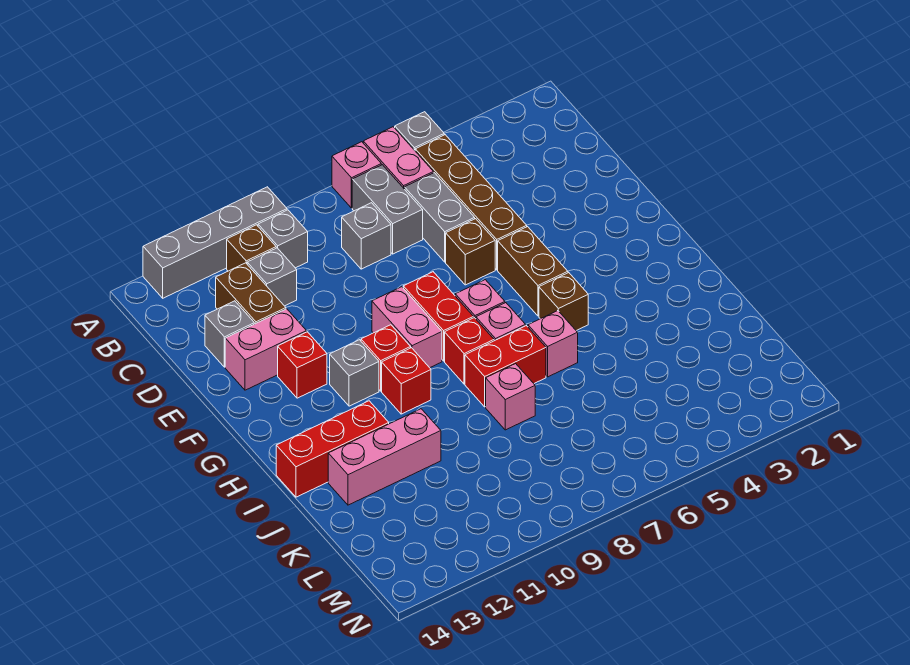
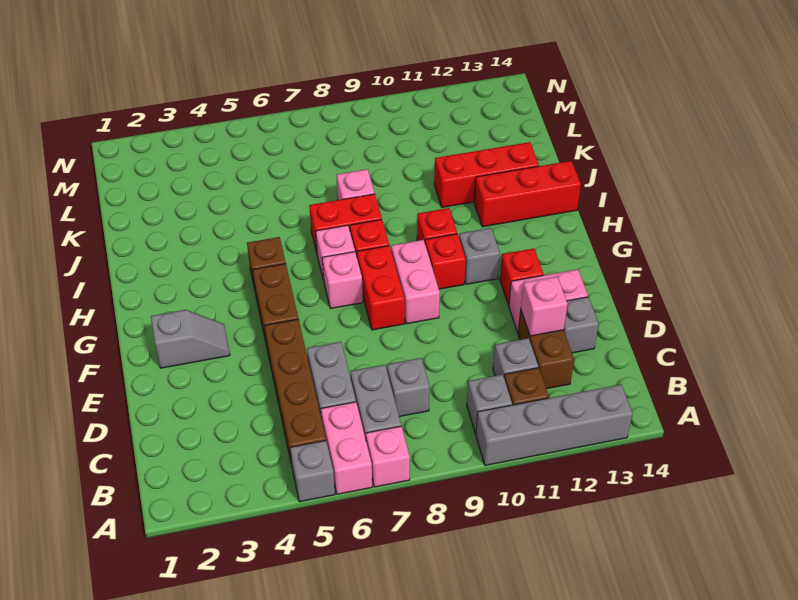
brown brick E6 level 1 -> none
none -> grey slope F2:F3 level 1 top 2
pink brick I6 level 1 -> pink brick D12 level 2
pink brick J11:J13 level 1 -> red brick J11:J13 level 1

